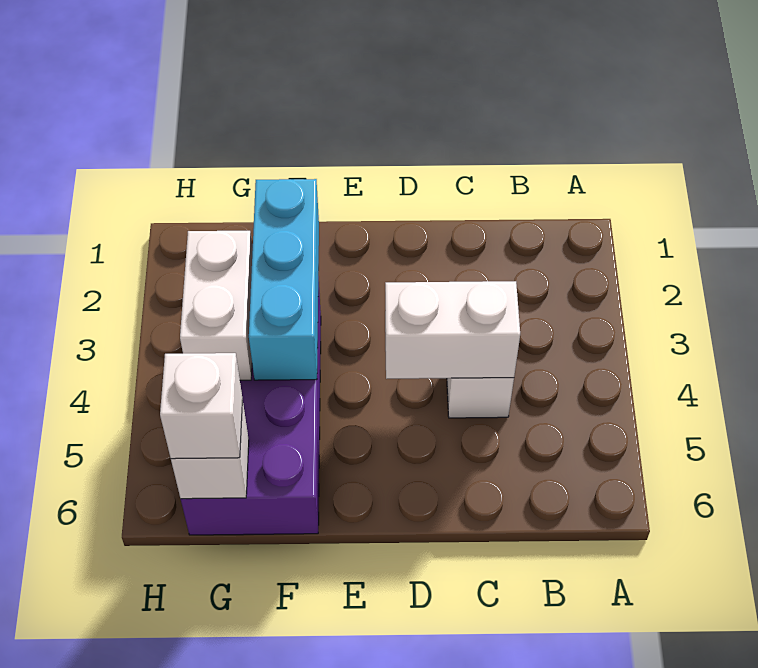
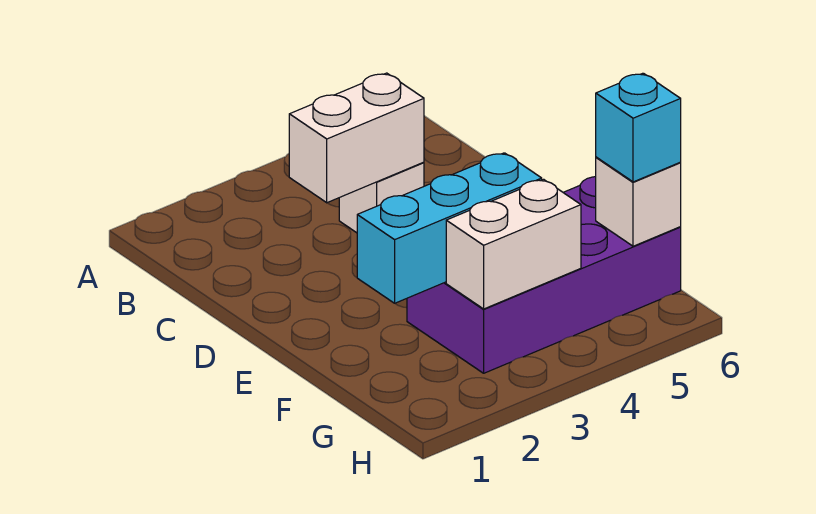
white brick C4:D4 level 2 -> white brick C3:C4 level 2
white brick G6 level 3 -> cyan brick G6 level 3

